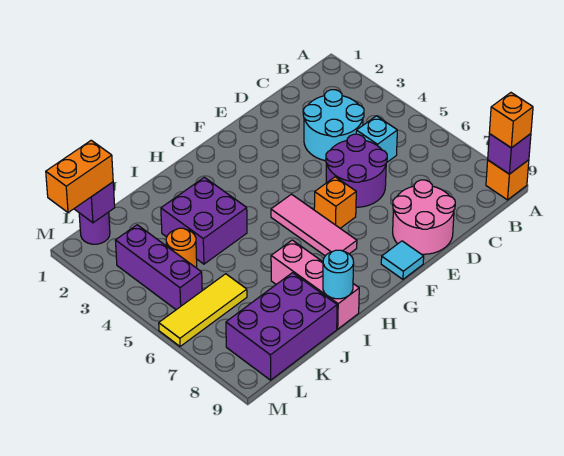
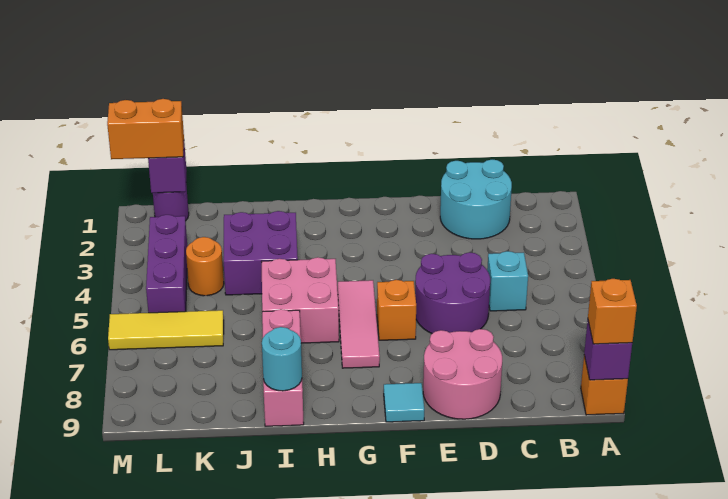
cyan round brick C3:D4 level 1 -> cyan round brick C1:D2 level 1
none -> pink brick H5:I6 level 1
purple brick J8:L9 level 1 -> none

